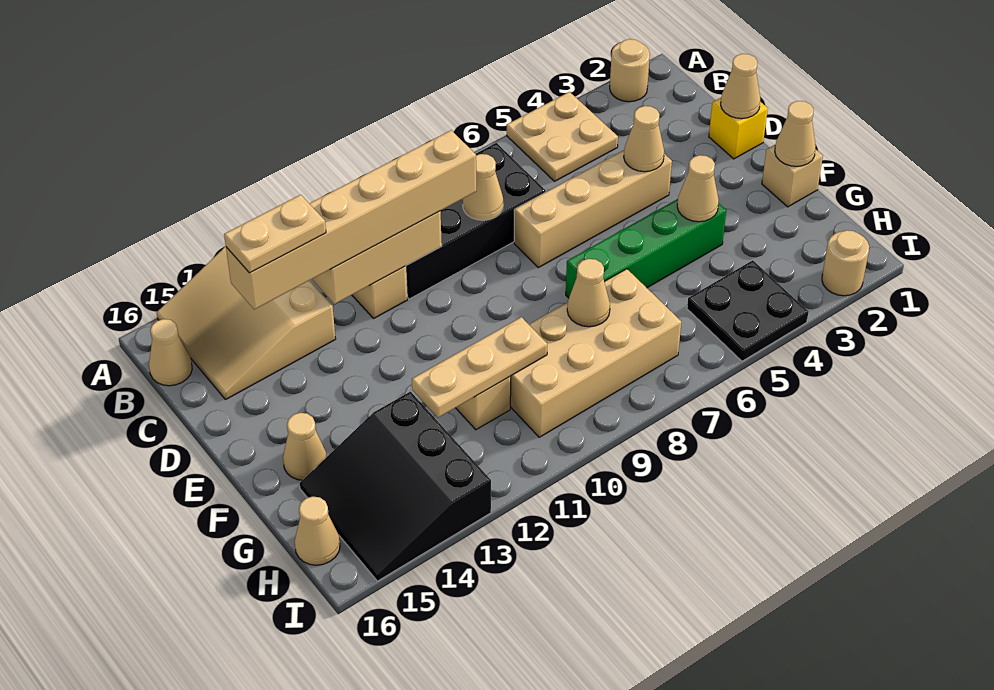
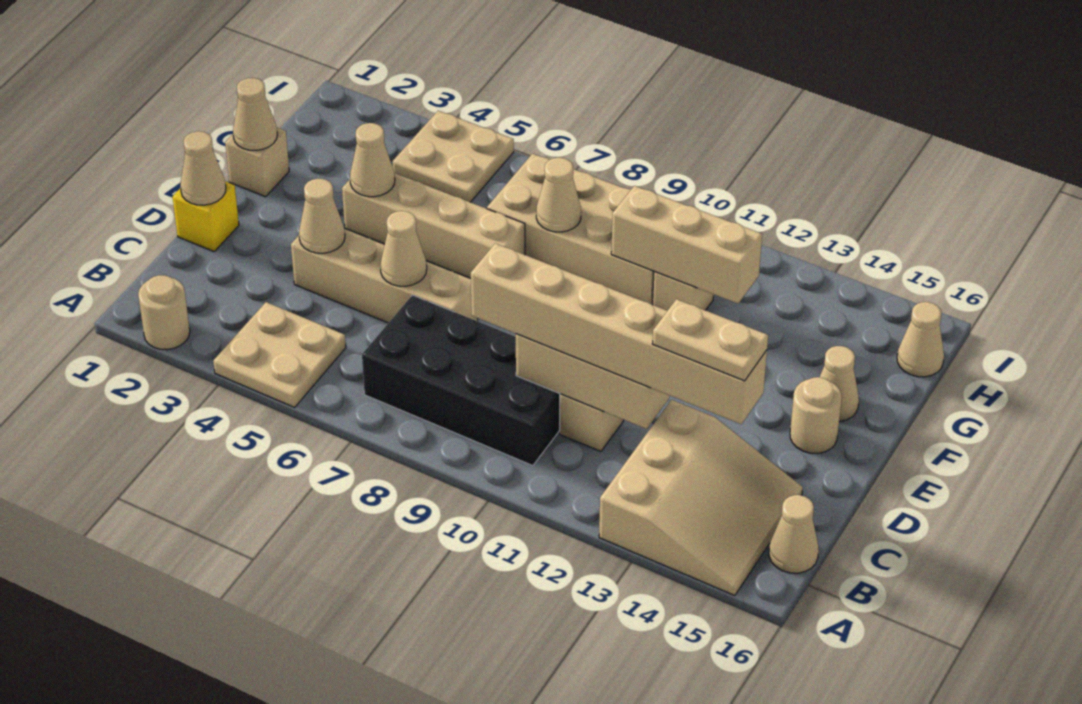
tan cone C8 level 2 -> tan cone D6 level 2
green brick F4:F7 level 1 -> tan brick F4:F7 level 1
tan plate G10:G12 level 2 -> tan brick G10:G12 level 2
black slope G13:I15 level 1 top 13 -> none
black plate H4:I5 level 1 -> tan plate H4:I5 level 1
tan round brick I2 level 1 -> tan round brick E15 level 1

